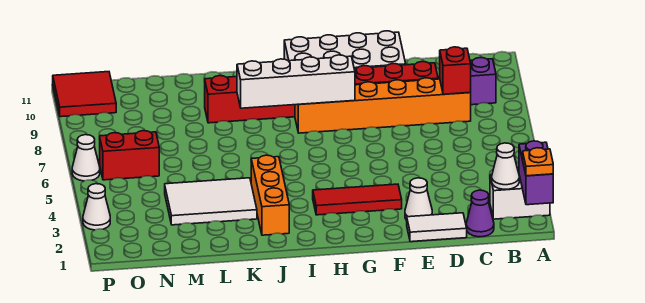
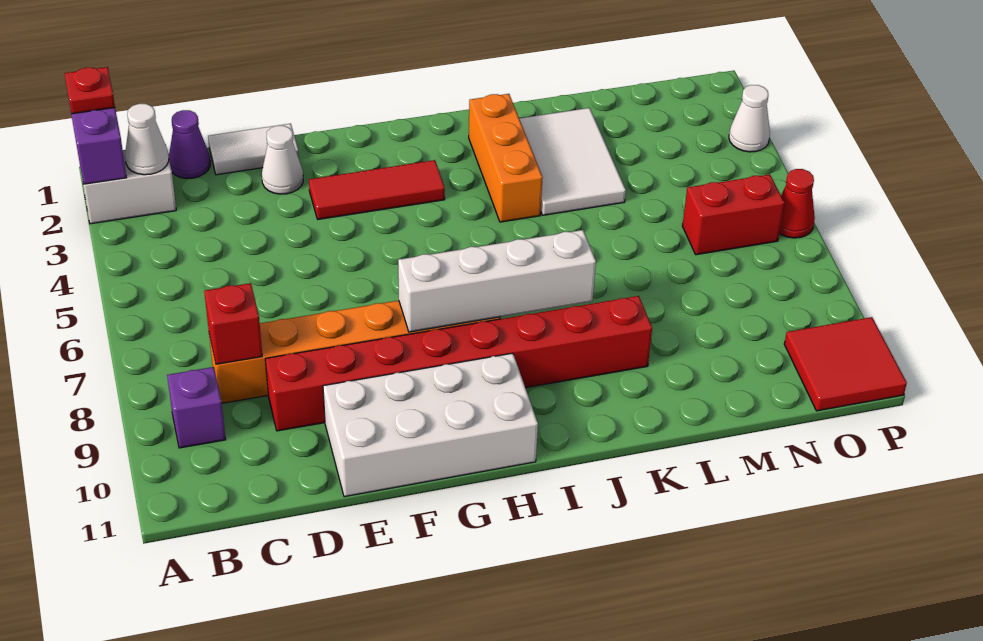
orange plate A1 level 3 -> red plate A1 level 3
white tile K3:M4 level 1 -> white tile K2:L4 level 1
white cone P6 level 1 -> red cone P6 level 1

